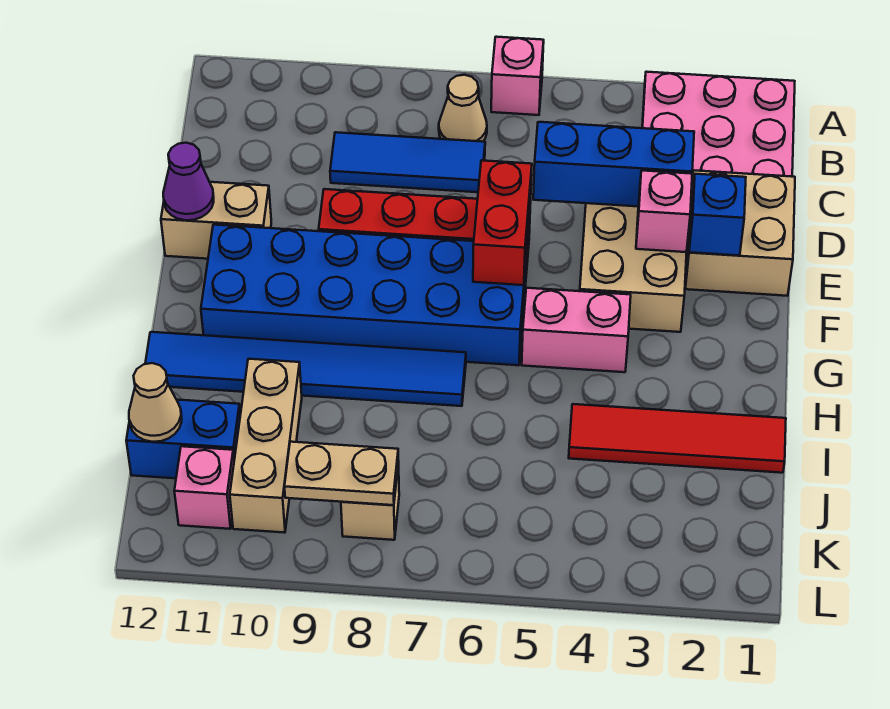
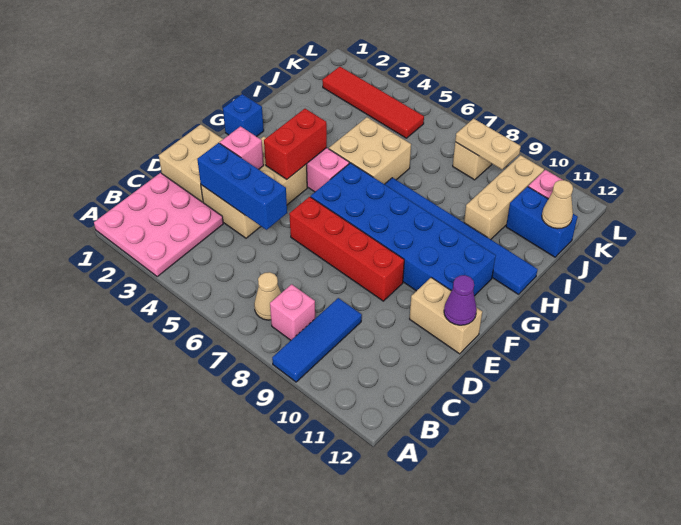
pink brick A6 level 1 -> pink brick B8 level 1
blue tile C7:C9 level 1 -> blue tile A9:C9 level 1
blue brick E2 level 2 -> blue brick G1 level 1
red brick E6:F6 level 2 -> red brick F4:G4 level 2
none -> tan brick H5:I6 level 1
red tile I1:I4 level 1 -> red tile K2:K5 level 1

